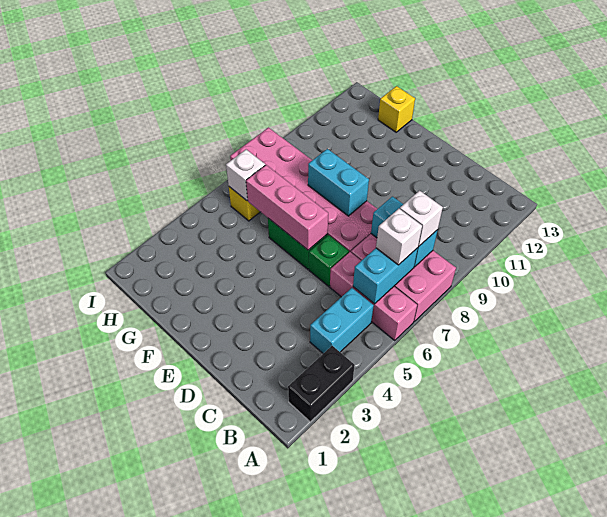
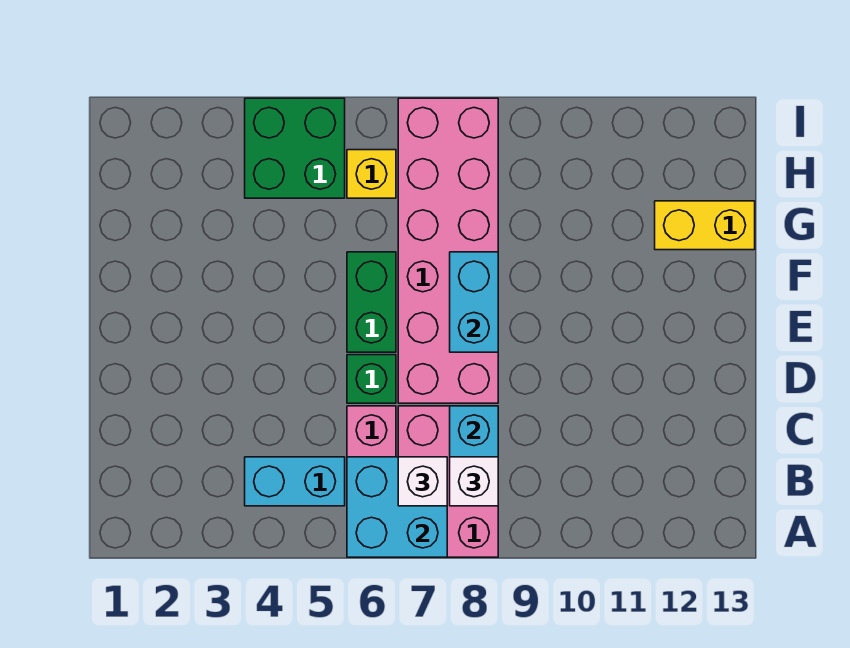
black brick A2:A3 level 1 -> none
cyan brick B6:B7 level 2 -> cyan brick A6:B7 level 2
pink brick E6:G6 level 2 -> none
yellow brick G13 level 1 -> yellow brick G12:G13 level 1
none -> green brick H4:I5 level 1
white brick H6 level 2 -> none

